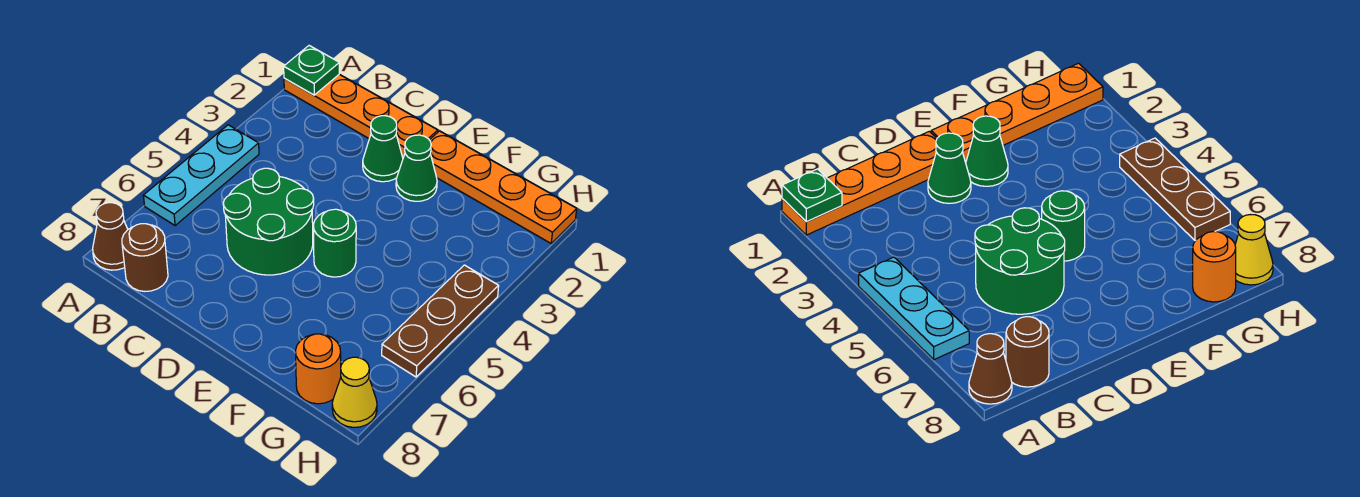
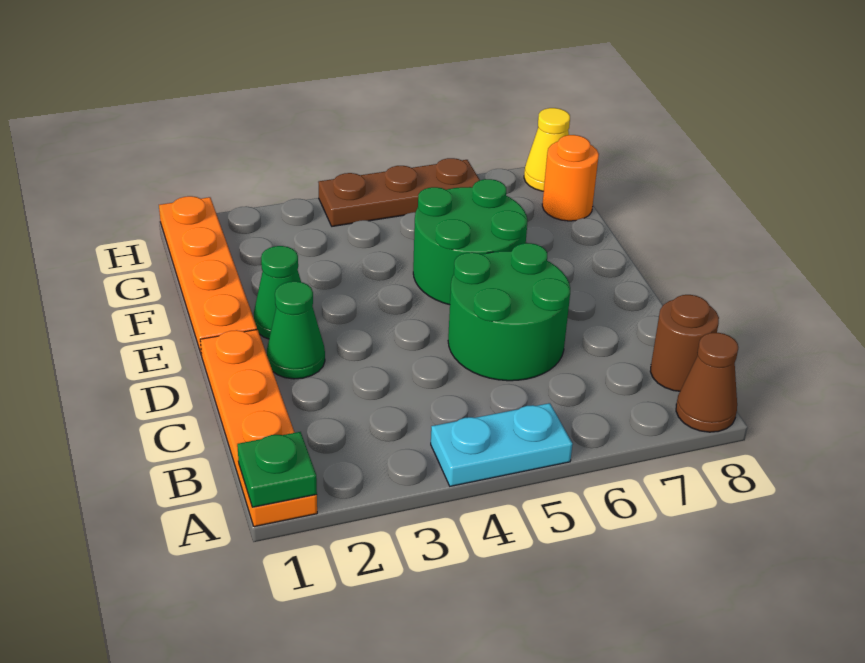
cyan plate A4:A6 level 1 -> cyan plate A4:A5 level 1
green round brick E5 level 1 -> green round brick E5:F6 level 1

